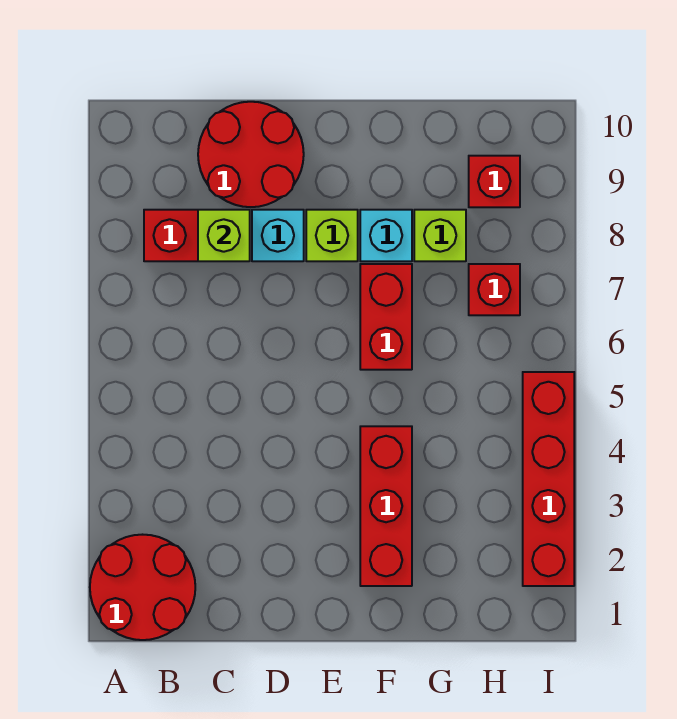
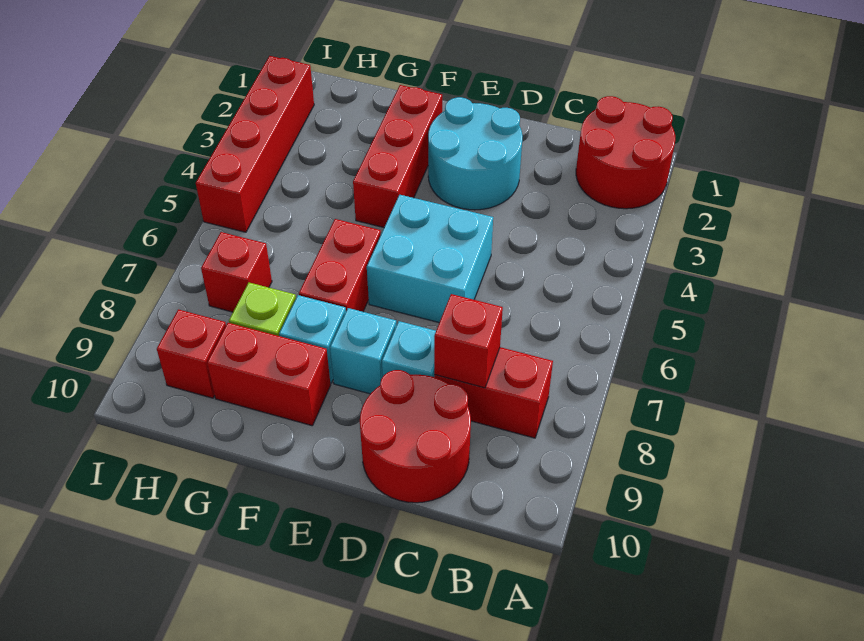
lime brick C8 level 2 -> red brick C8 level 2
none -> cyan round brick D2:E3 level 1
none -> cyan brick D5:E6 level 1
lime brick E8 level 1 -> cyan brick E8 level 1
none -> red brick F9:G9 level 1

